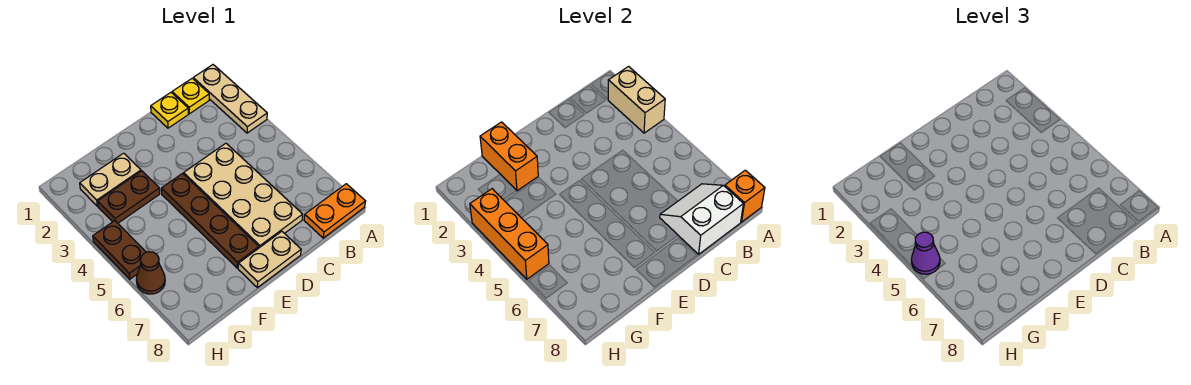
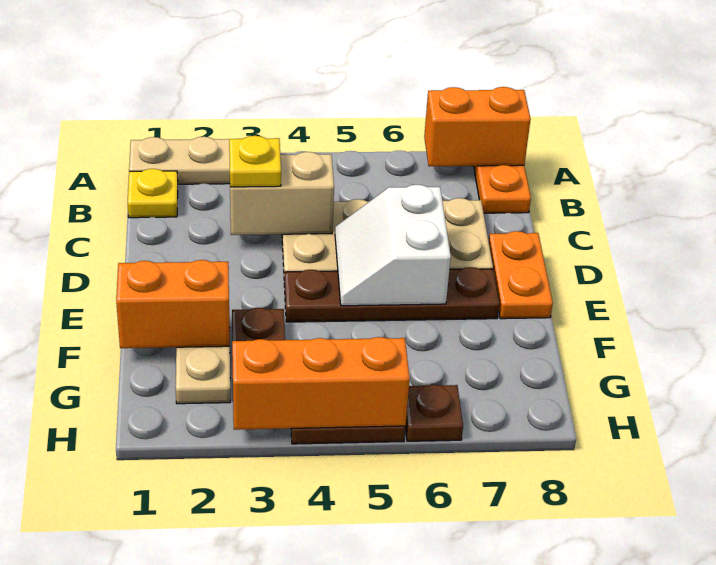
tan brick A2:A3 level 2 -> tan brick C3:C4 level 2
orange brick A8 level 2 -> orange brick A7:A8 level 2
white slope B7:C8 level 2 top 8 -> white slope D5:E6 level 2 top 6
yellow plate C1 level 1 -> yellow plate C3 level 3
tan plate D8:E8 level 1 -> orange plate D8:E8 level 1
purple cone H5 level 3 -> none
brown cone H6 level 1 -> brown plate H6 level 1

